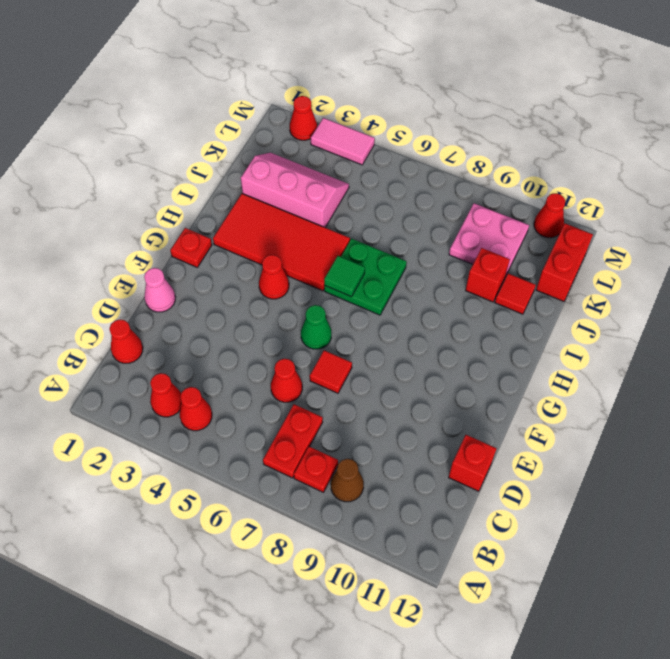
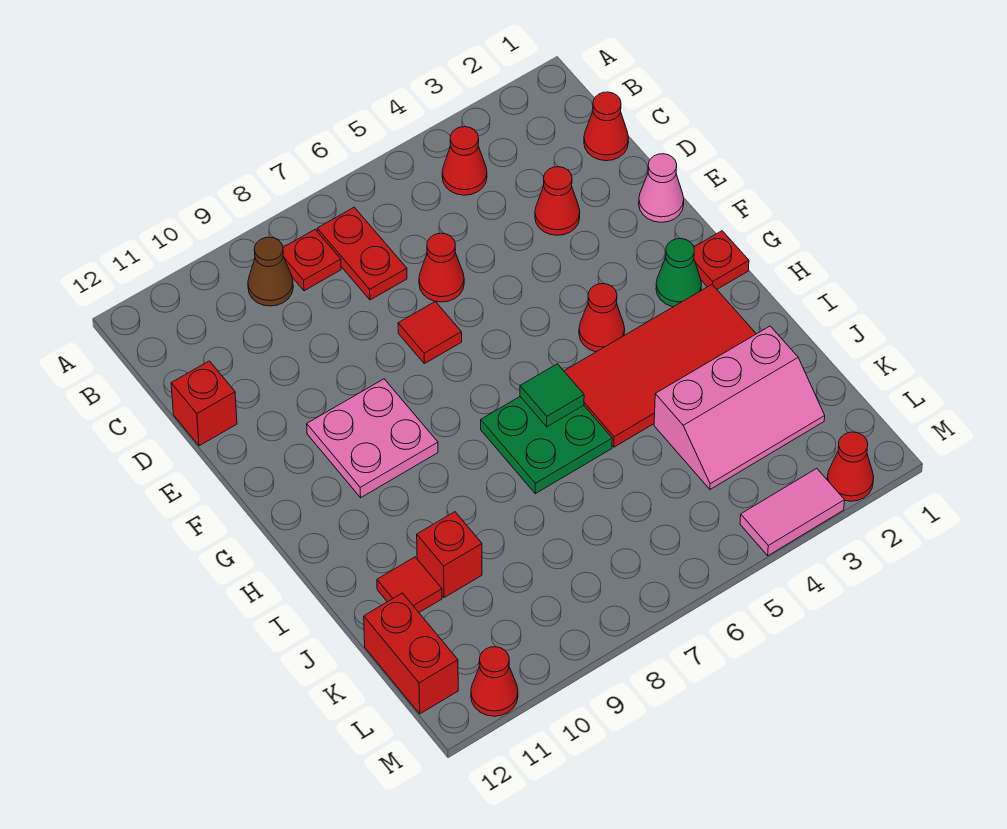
red cone B3 level 1 -> red cone D3 level 1
green cone F6 level 1 -> green cone G2 level 1
pink plate K9:L10 level 1 -> pink plate F9:G10 level 1

